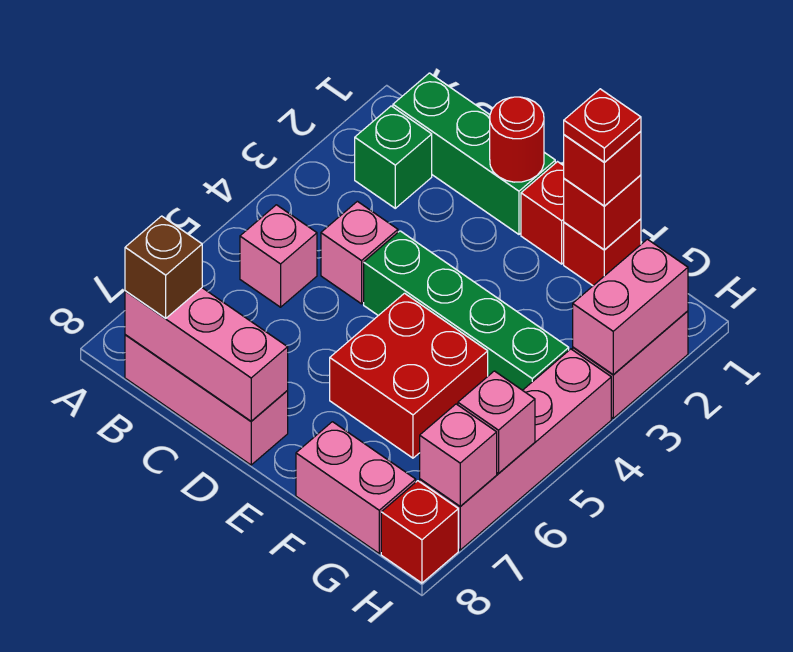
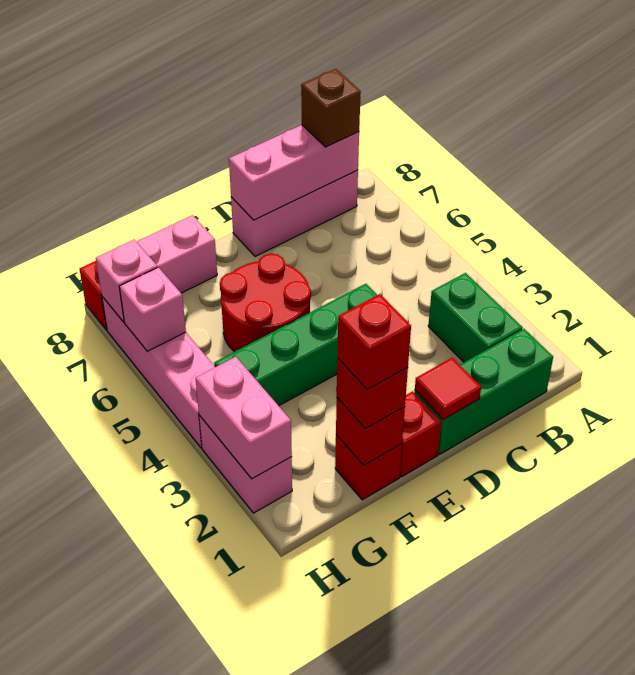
green brick B2 level 1 -> green brick B2:B3 level 1
pink brick B5 level 1 -> none
pink brick C4 level 1 -> none
red round brick D1 level 2 -> red tile D1 level 2
red brick E5:F6 level 1 -> red round brick E5:F6 level 1
red plate F1 level 4 -> red brick F1 level 4

